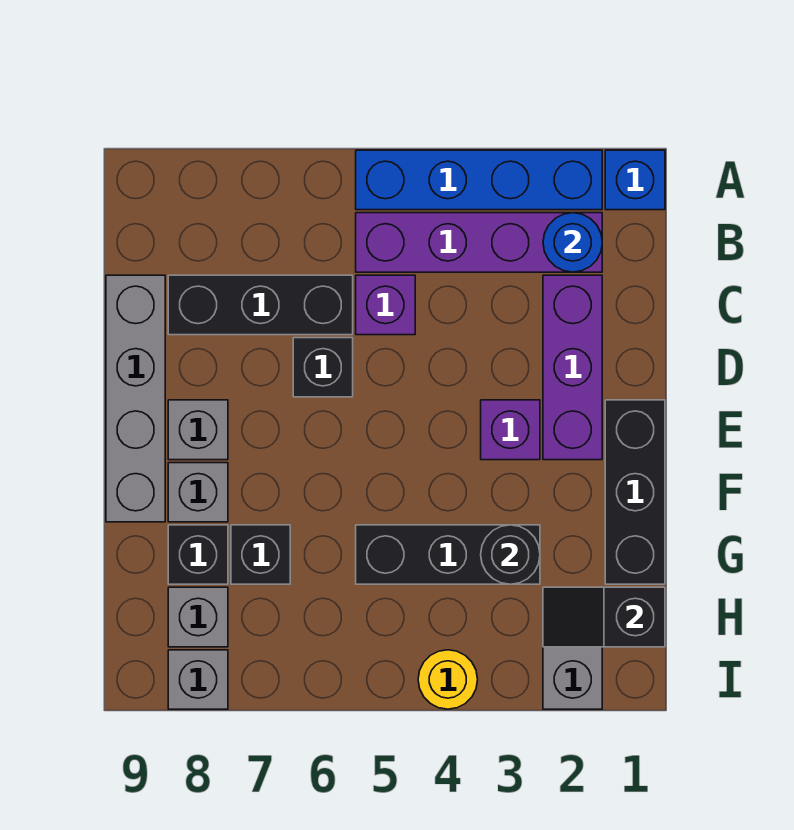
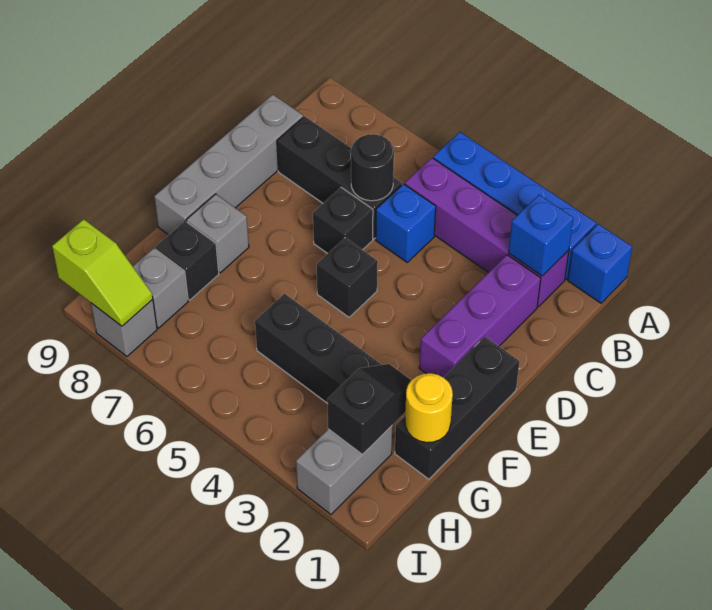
blue round brick B2 level 2 -> blue brick B2 level 2
purple brick C5 level 1 -> blue brick C5 level 1
purple brick E3 level 1 -> none
grey brick E8 level 1 -> none
black round brick G3 level 2 -> black round brick C6 level 2
black brick G7 level 1 -> black brick E5 level 1
black slope H1:H2 level 2 top 1 -> black slope G2:H2 level 2 top H
yellow round brick I4 level 1 -> yellow round brick G1 level 2
none -> lime slope I8:I9 level 2 top 9

